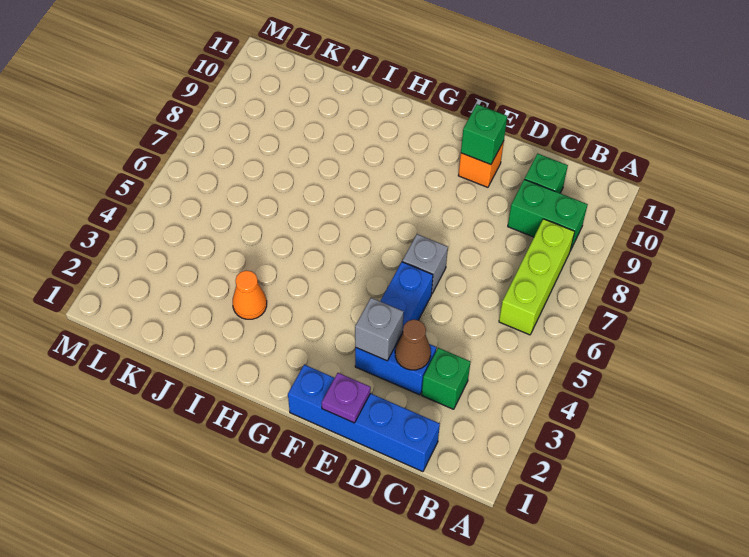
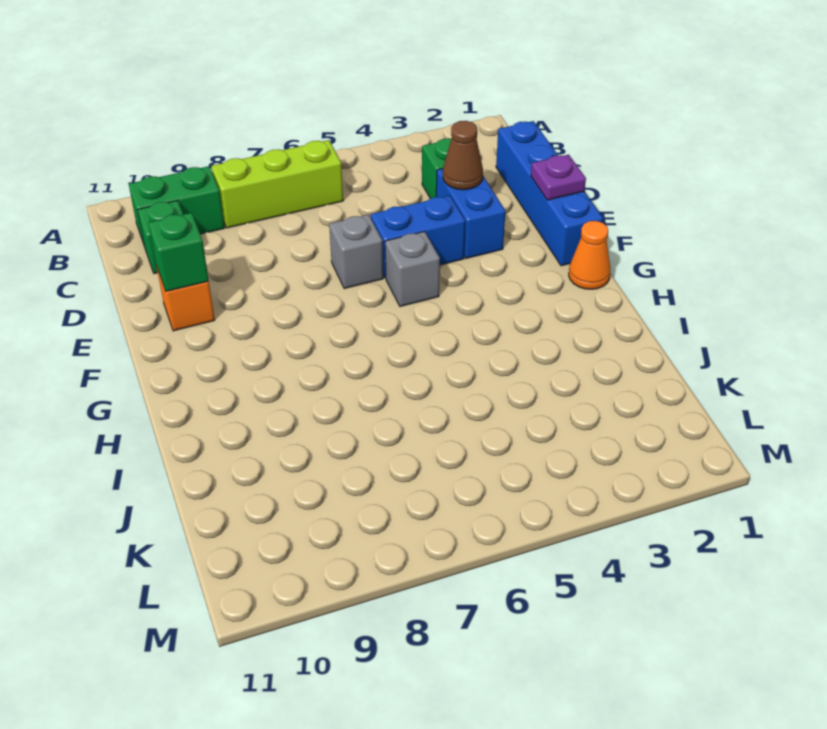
green brick B9:C9 level 1 -> green brick B9:B10 level 1
grey brick E3 level 2 -> grey brick F5 level 1
orange cone I3 level 1 -> orange cone G1 level 1

